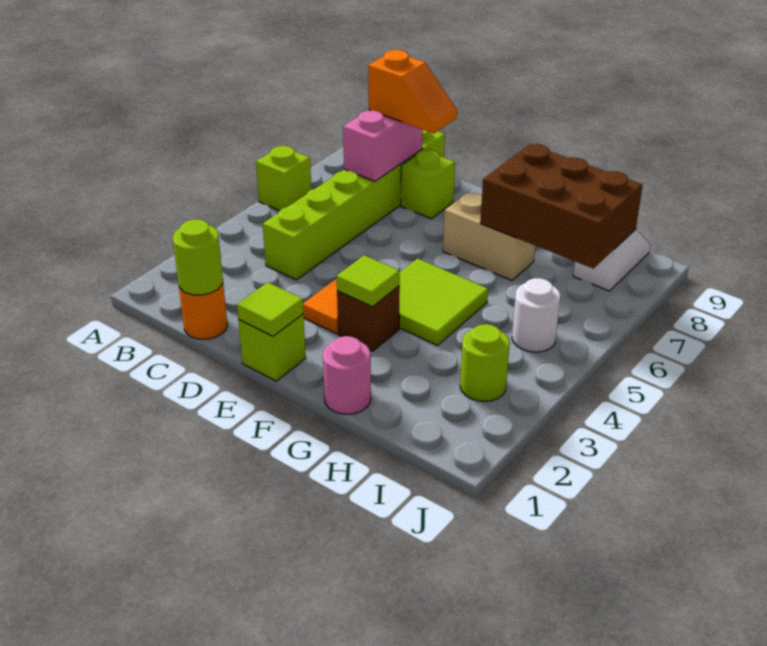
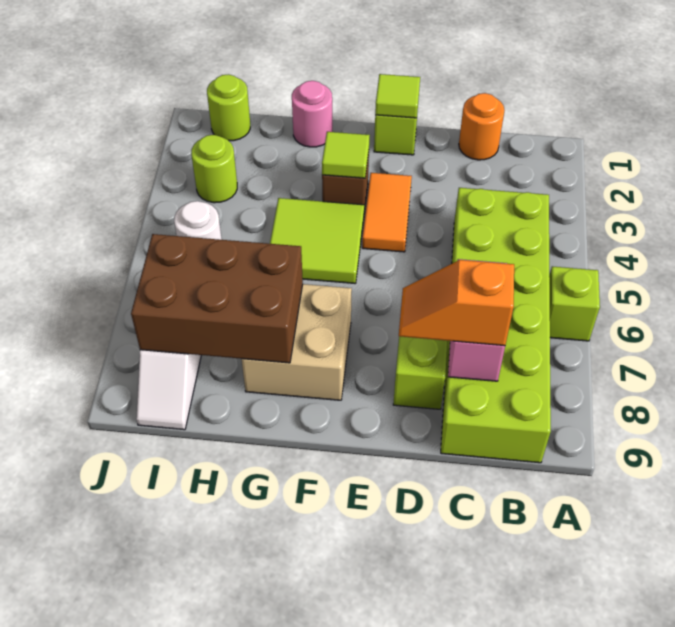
lime round brick C1 level 2 -> lime round brick I1 level 1
lime brick C4:C9 level 1 -> lime brick B4:C9 level 1
tan brick F7:G7 level 1 -> tan brick F7:G8 level 1

